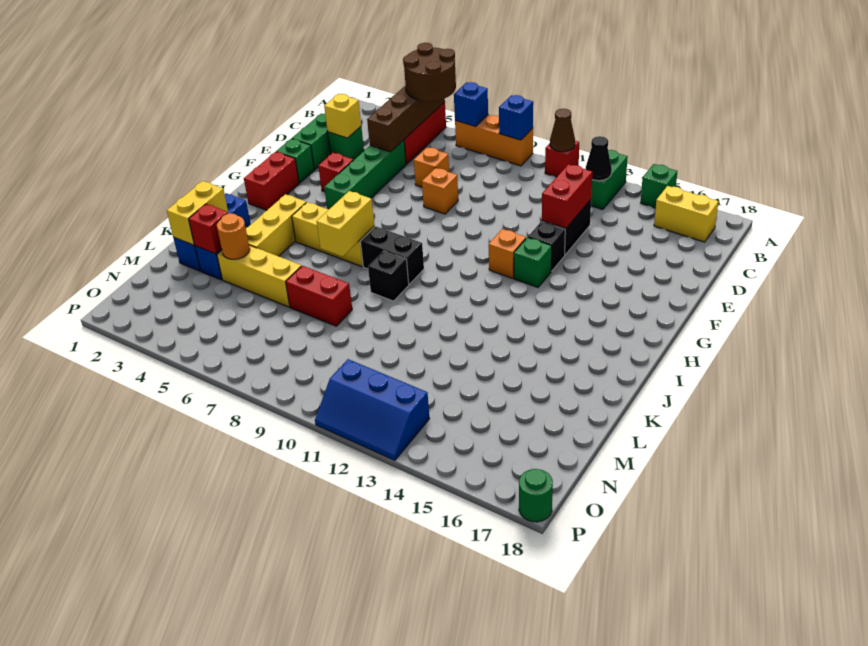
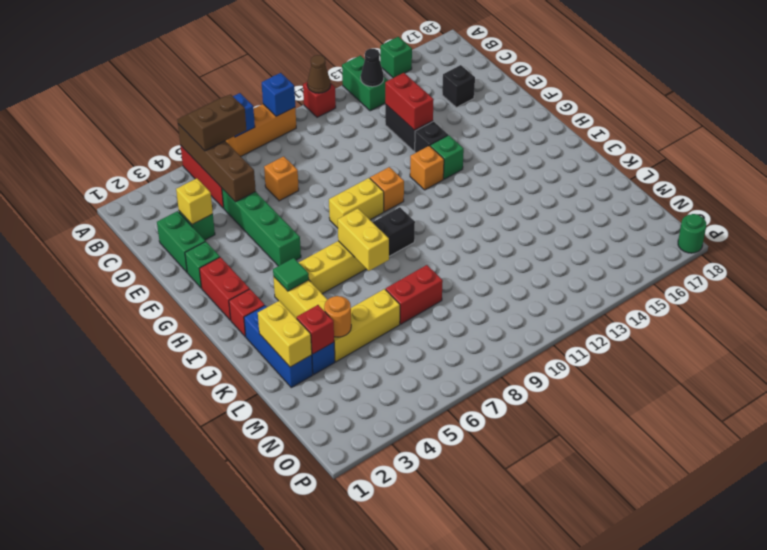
brown round brick A5:B6 level 3 -> brown slope A5:B6 level 3 top B
yellow brick B16:B17 level 1 -> yellow brick G8:G9 level 1
orange brick E8 level 1 -> orange brick G10 level 1
red brick F4 level 1 -> red brick I2 level 1
none -> green tile I4 level 2
black brick J9 level 1 -> black brick D16 level 1
blue slope O11:P13 level 1 top O -> none

